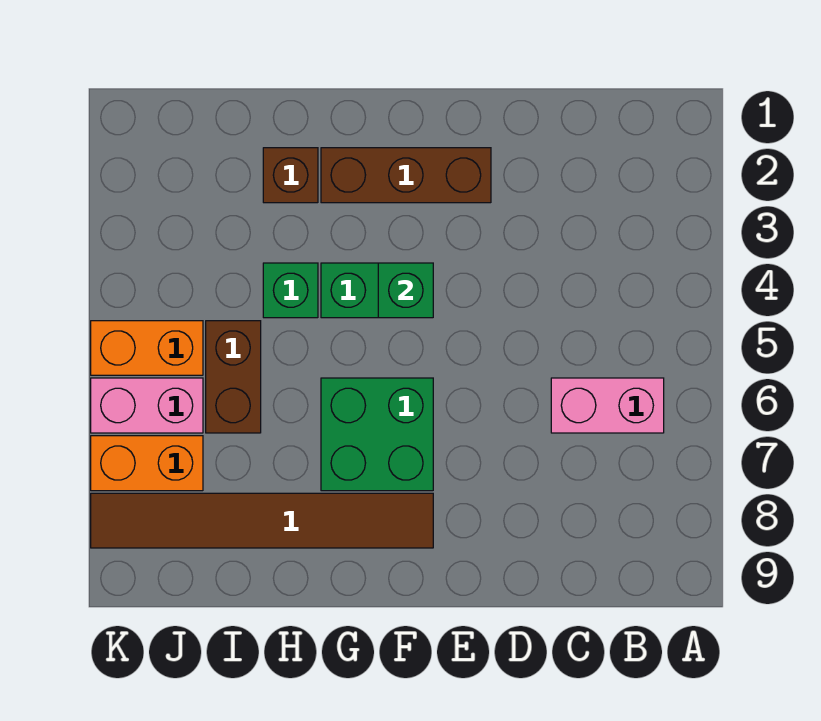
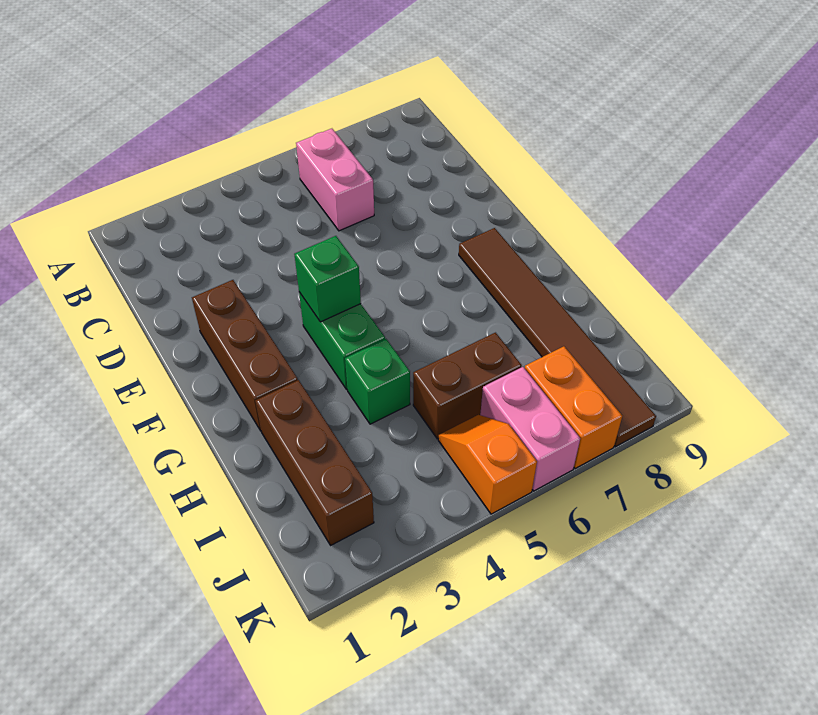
green brick F6:G7 level 1 -> none
brown brick H2 level 1 -> brown brick H2:J2 level 1
orange brick J5:K5 level 1 -> orange slope J5:K5 level 1 top K

